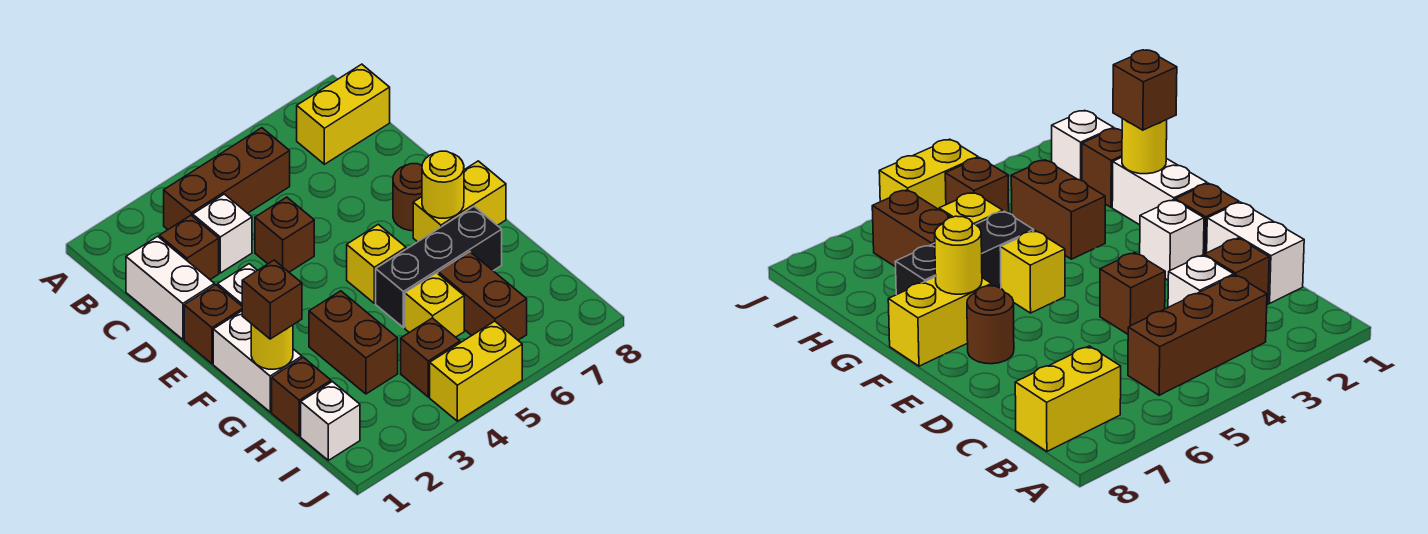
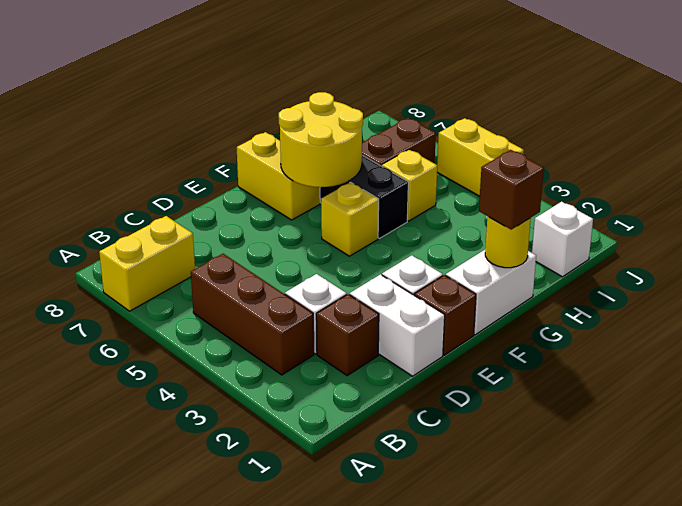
yellow brick B7:B8 level 1 -> yellow brick A7:B7 level 1
white brick C1:D1 level 1 -> white brick D1:D2 level 1
brown brick D4 level 1 -> none
brown round brick E7 level 1 -> none
yellow round brick F7 level 2 -> yellow round brick F6:G7 level 2
brown brick G3:H3 level 1 -> none
brown brick H1 level 1 -> none
brown brick I4 level 1 -> none

